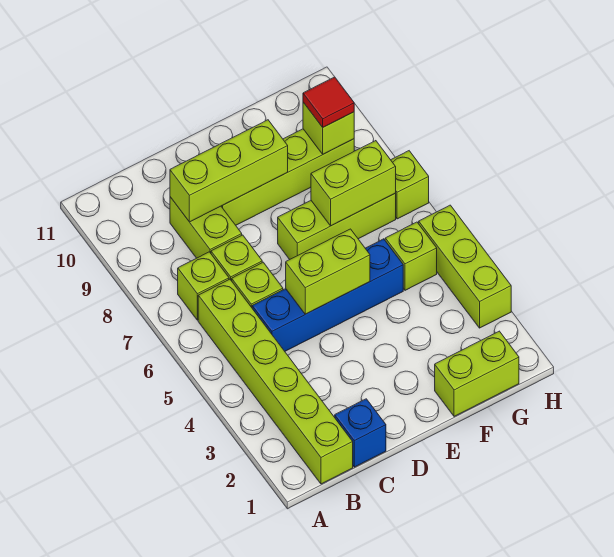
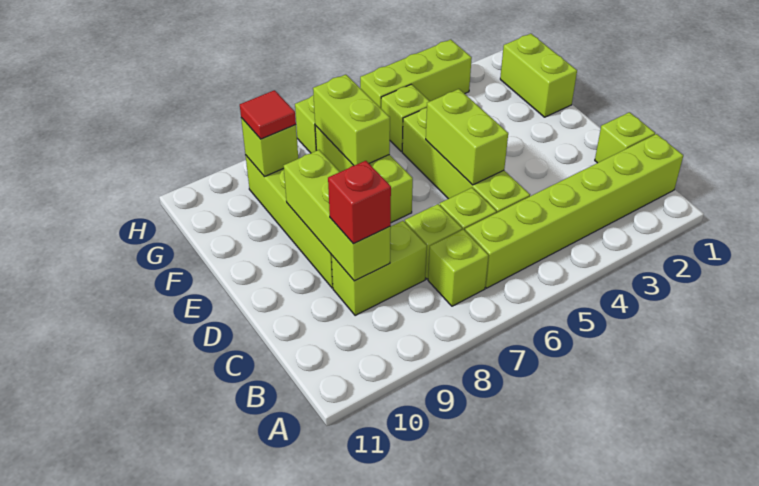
blue brick C1 level 1 -> lime brick C1 level 1
blue brick C5:F5 level 1 -> lime brick C5:F5 level 1
none -> red brick C9 level 3

